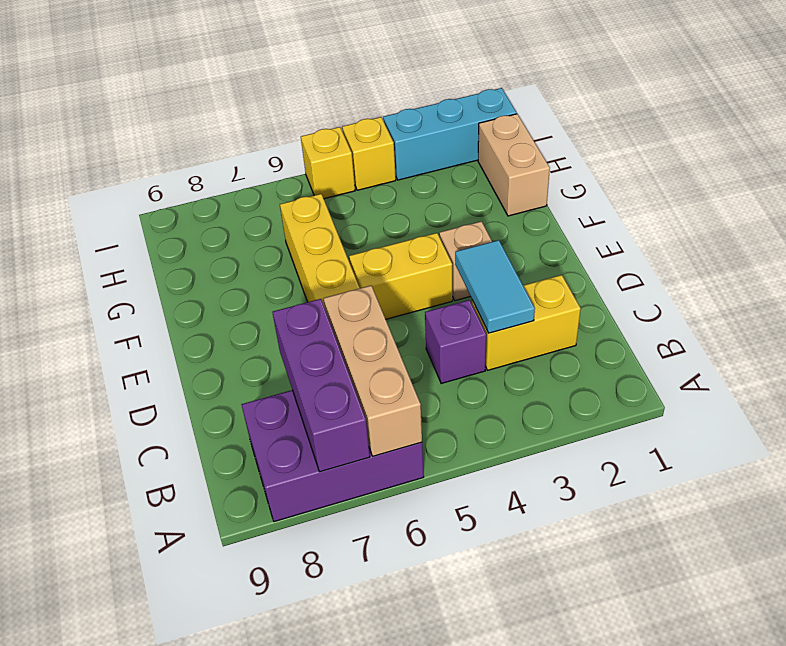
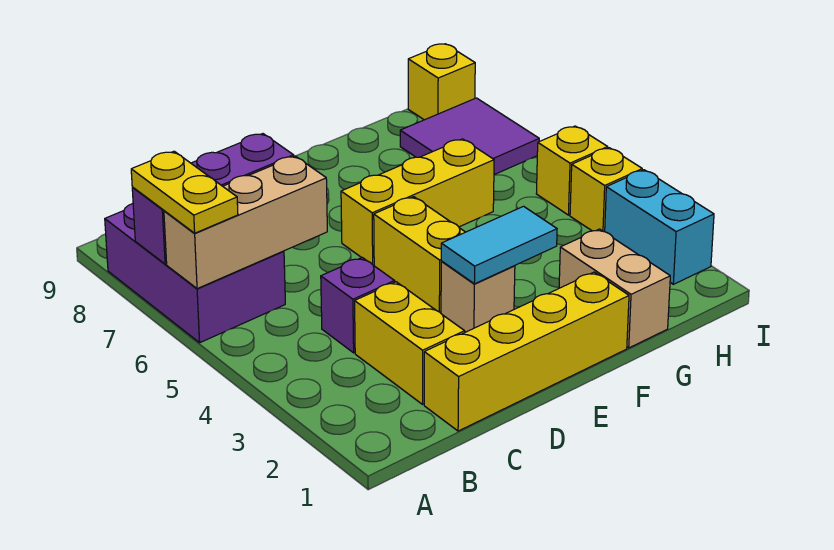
none -> yellow plate A6:A7 level 3
none -> yellow brick C1:F1 level 1
cyan tile C3:D3 level 2 -> cyan tile E3:F3 level 2
tan brick G1:H1 level 1 -> tan brick G1:G2 level 1
none -> purple tile H7:I8 level 1
cyan brick I1:I3 level 1 -> cyan brick I2:I3 level 1
none -> yellow brick I9 level 1

